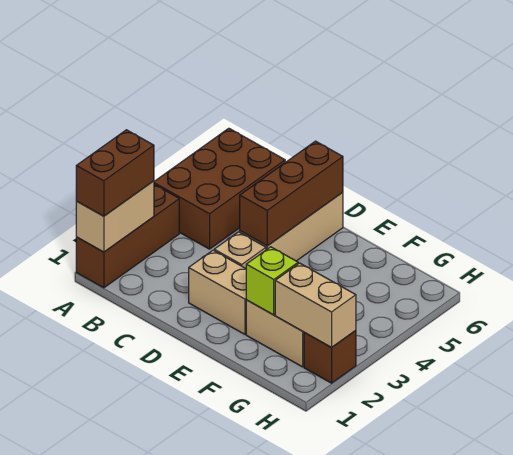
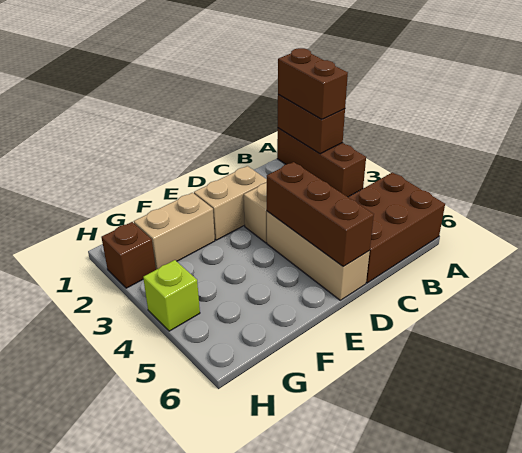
tan brick A1:A2 level 2 -> brown brick A1:A2 level 2
brown brick A4:B6 level 1 -> brown brick A5:C6 level 1
lime brick F2 level 2 -> lime brick H4 level 1
tan brick G2:H2 level 2 -> none

